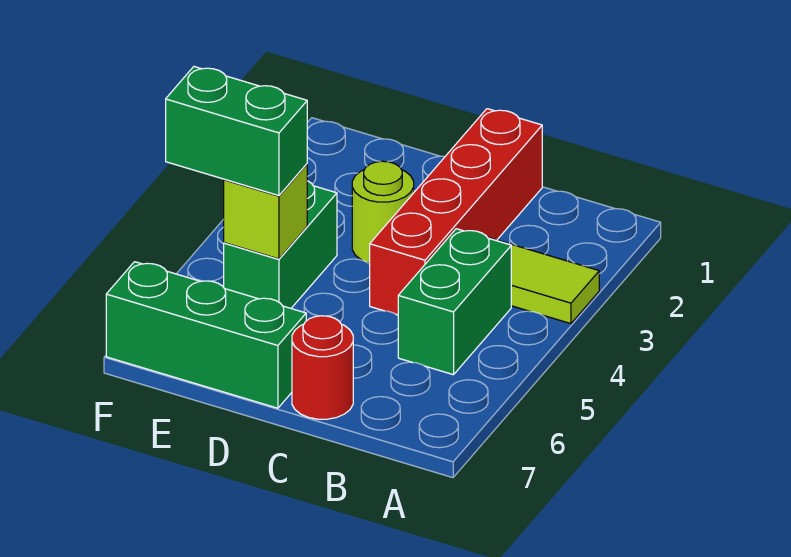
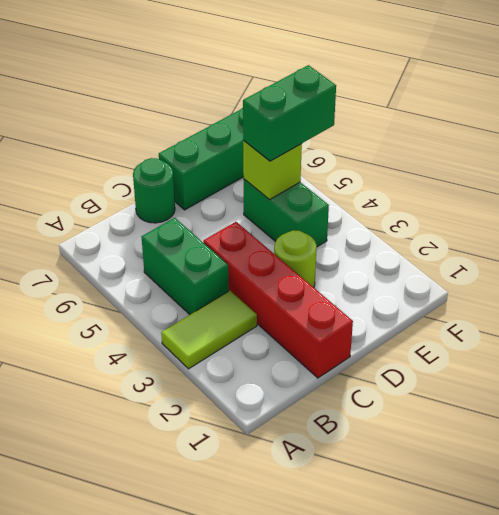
red round brick C7 level 1 -> green round brick C7 level 1

